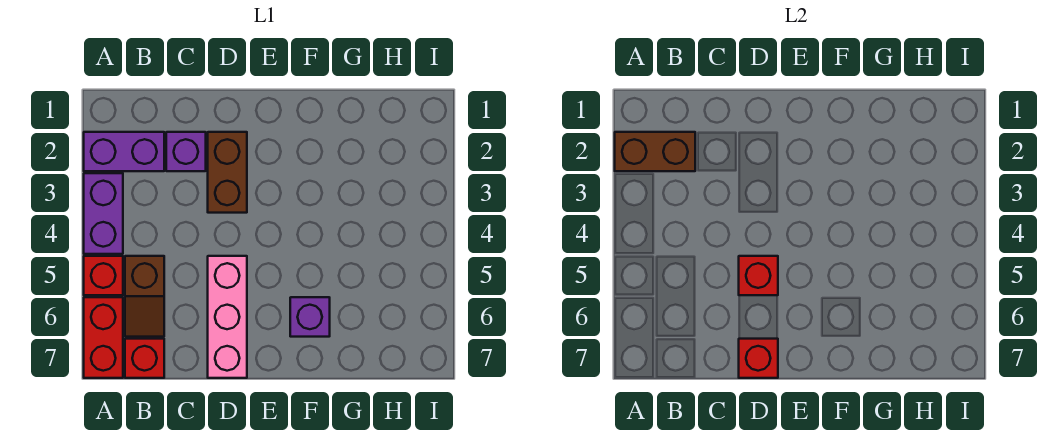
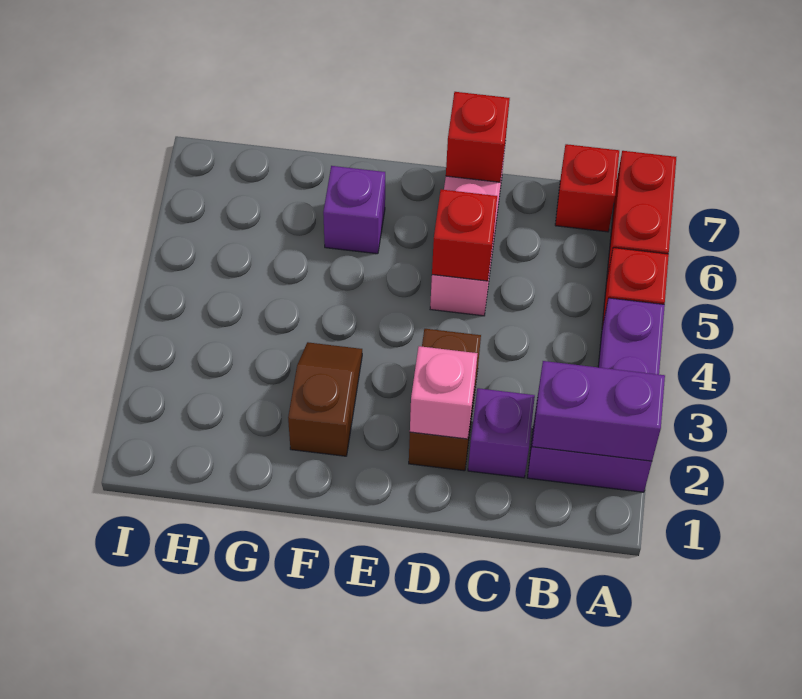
brown brick A2:B2 level 2 -> purple brick A2:B2 level 2
brown slope B5:B6 level 1 top 5 -> brown slope F2:F3 level 1 top 2
none -> pink brick D2 level 2

